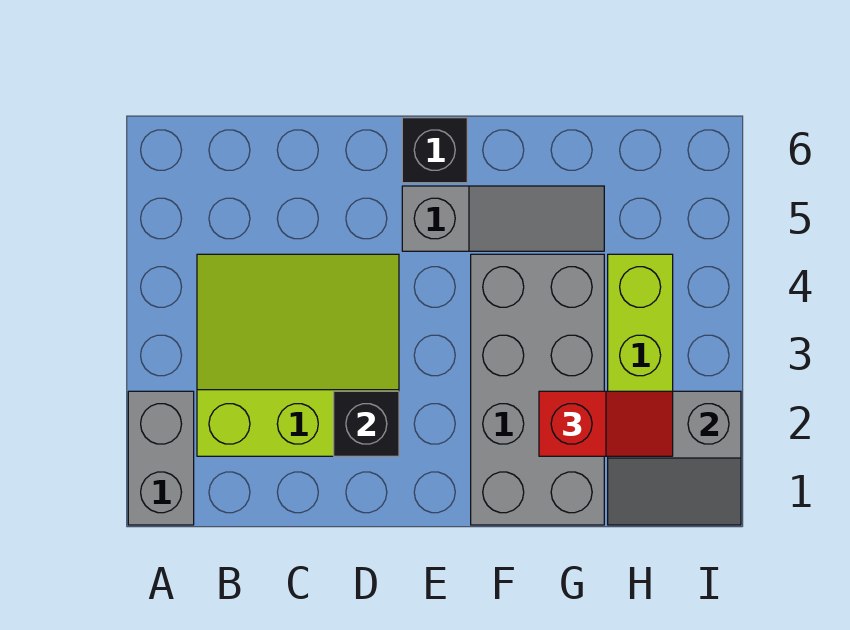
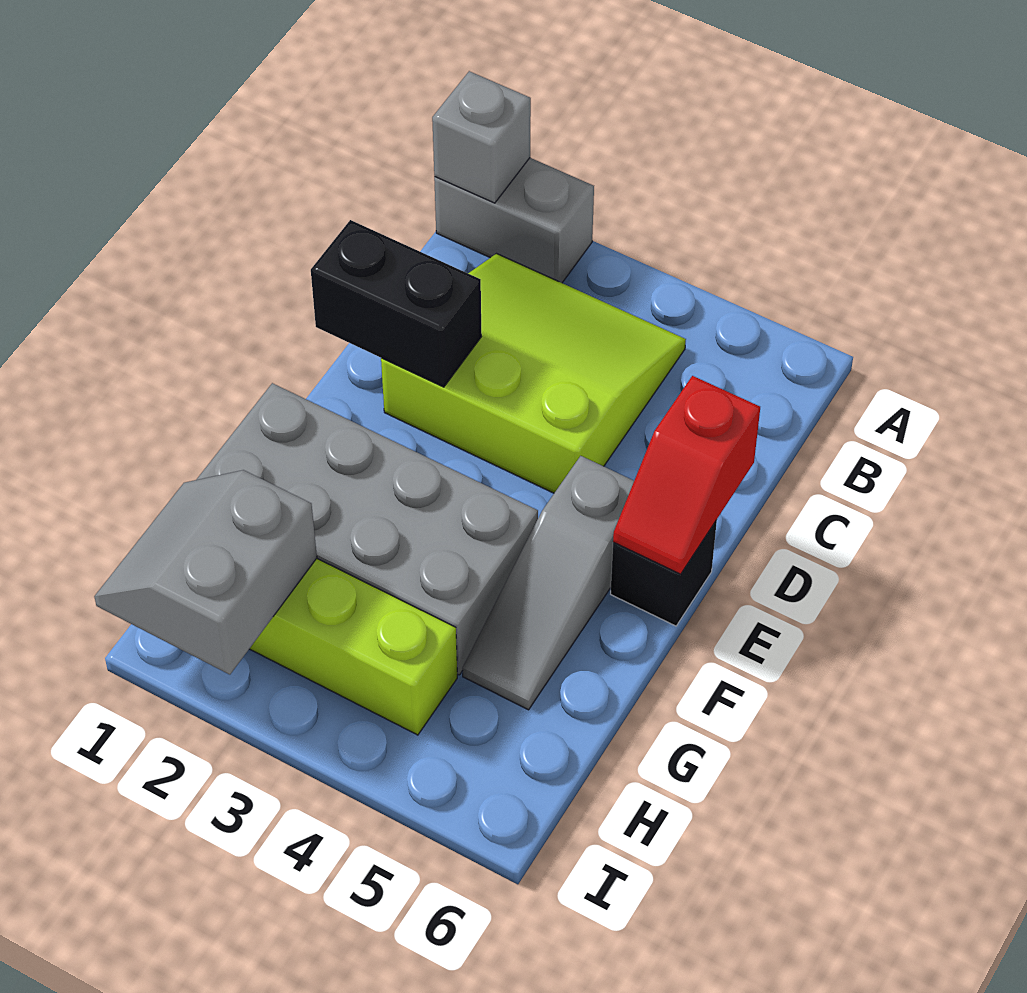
none -> grey brick A1 level 2
lime slope B2:D4 level 1 top 2 -> lime slope B2:D4 level 1 top D
black brick D2 level 2 -> black brick D1:D2 level 2
red slope G2:H2 level 3 top G -> red slope D6:E6 level 2 top D

